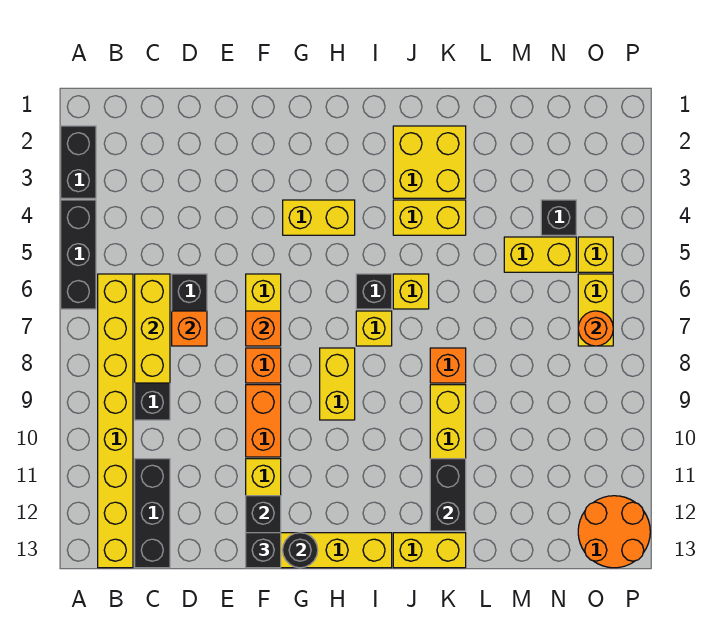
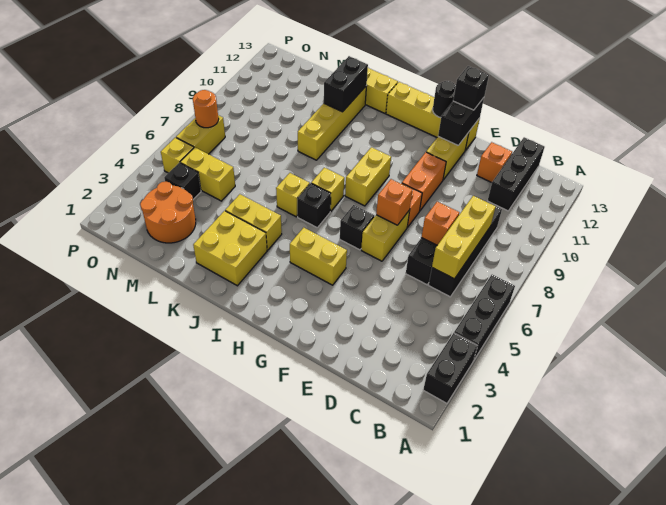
yellow brick B6:B13 level 1 -> none
none -> black brick G6 level 1
orange brick K8 level 1 -> orange brick D12 level 1
orange round brick O12:P13 level 1 -> orange round brick M2:N3 level 1

